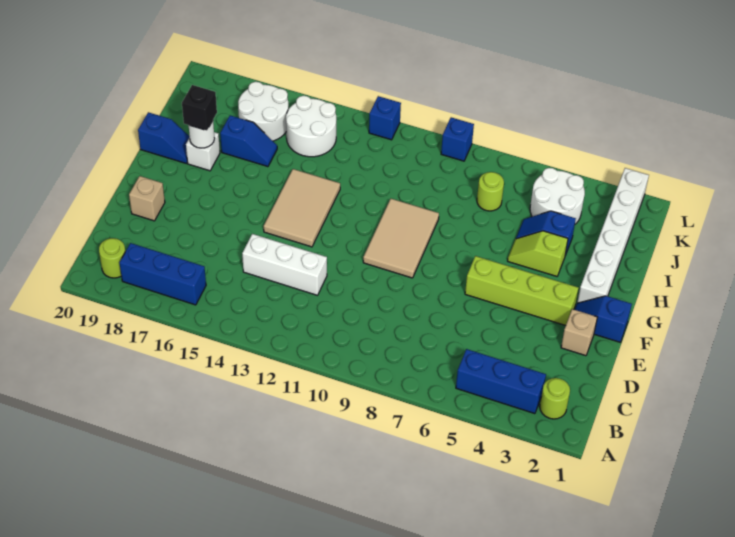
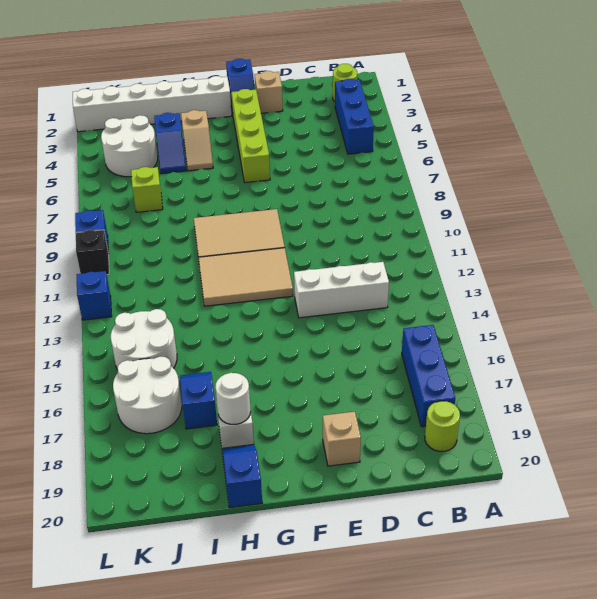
white brick D12:D14 level 1 -> white brick C13:E13 level 1
tan tile F13:H14 level 1 -> tan tile F11:H12 level 1
lime slope H4:H5 level 1 top 4 -> tan slope H4:H5 level 1 top 4
black brick H18 level 3 -> black brick L10 level 1
lime round brick J7 level 1 -> lime brick J7 level 1

